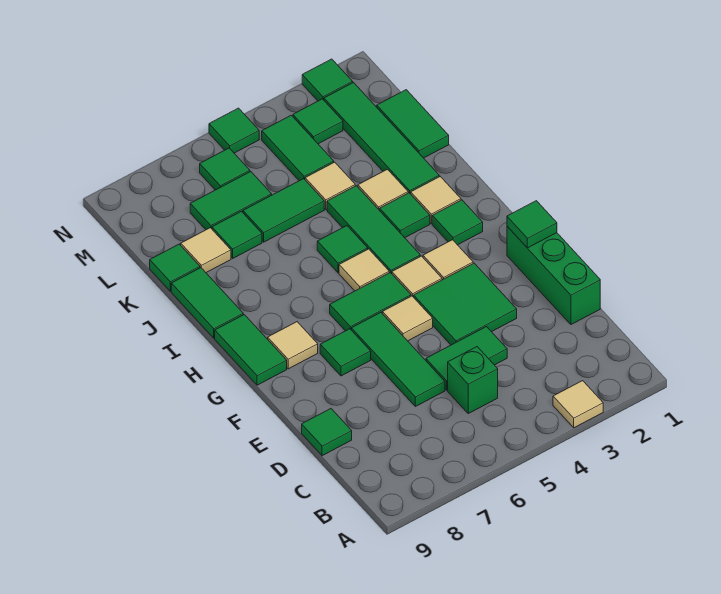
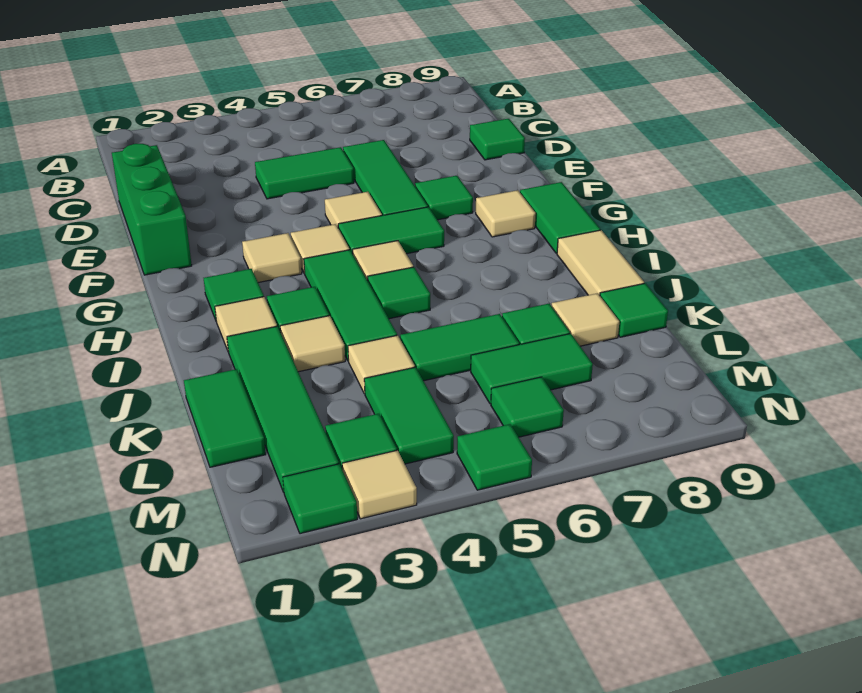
tan tile A3 level 1 -> tan tile N3 level 1
green brick C5 level 1 -> none
green tile E3:F4 level 1 -> none
green tile F1 level 2 -> none
green tile I9:J9 level 1 -> tan tile I9:J9 level 1

